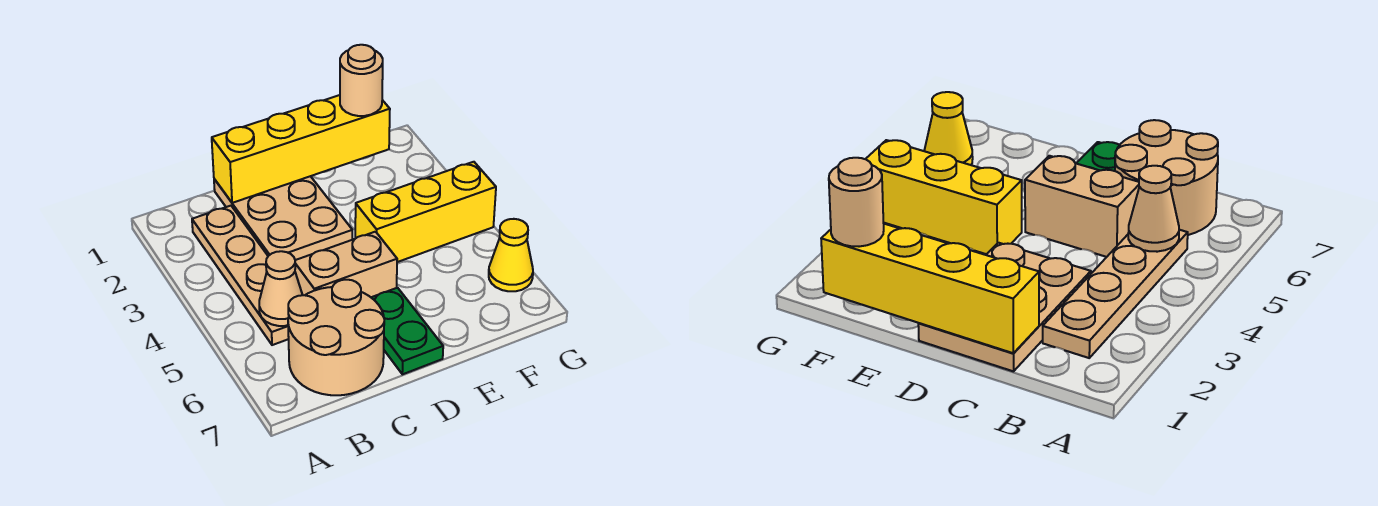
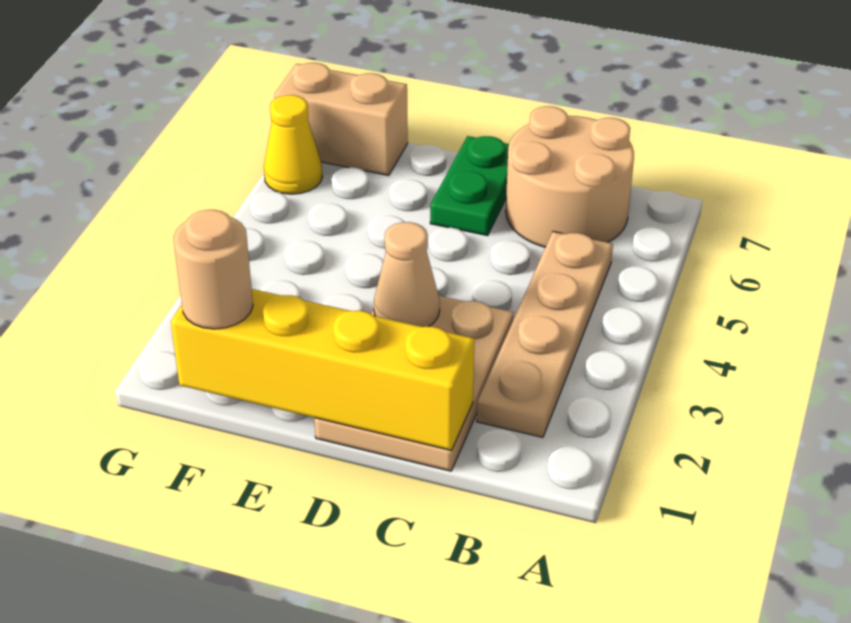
tan cone B5 level 2 -> tan cone D3 level 2
tan brick C5:D5 level 1 -> tan brick F7:G7 level 1
yellow brick E4:G4 level 1 -> none

